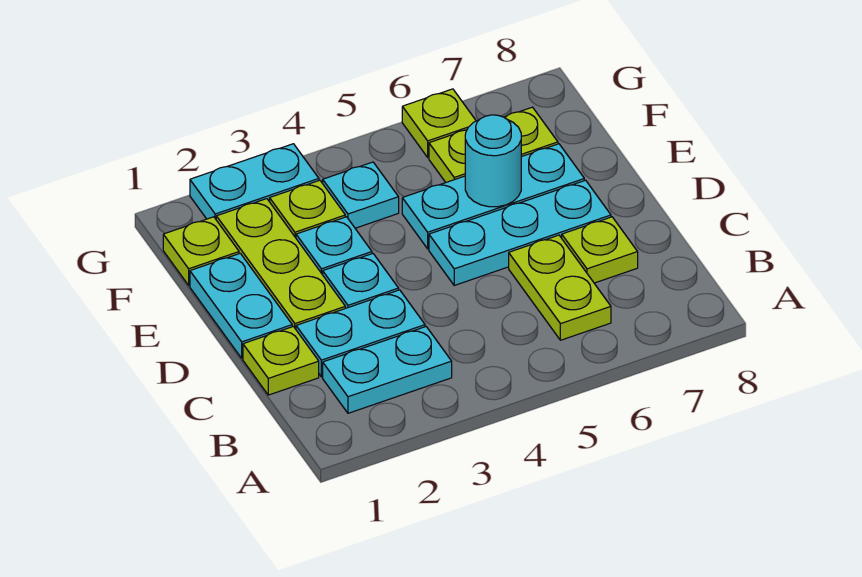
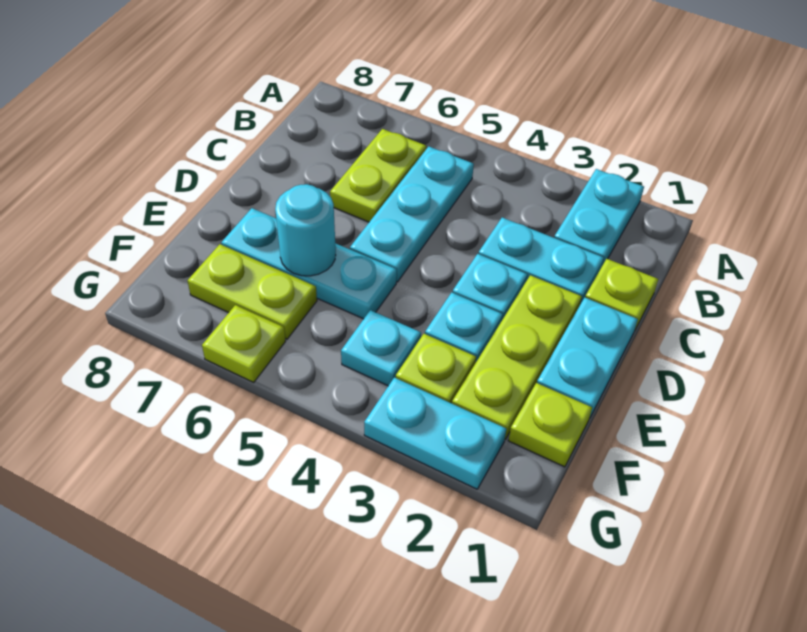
cyan plate B2:B3 level 1 -> cyan plate A2:B2 level 1
lime plate C7 level 1 -> none
cyan plate D5:D7 level 1 -> cyan plate B5:D5 level 1

